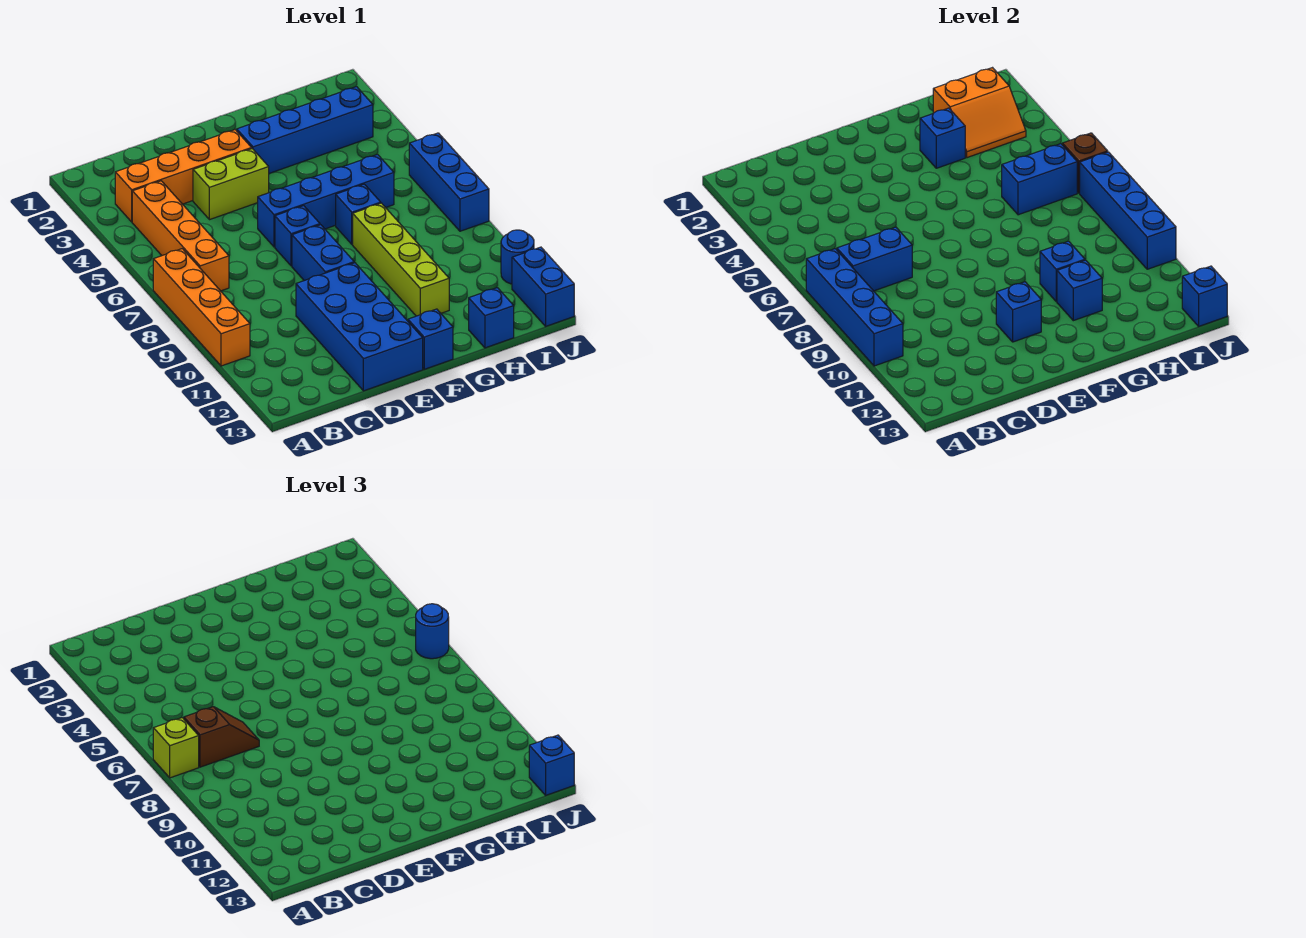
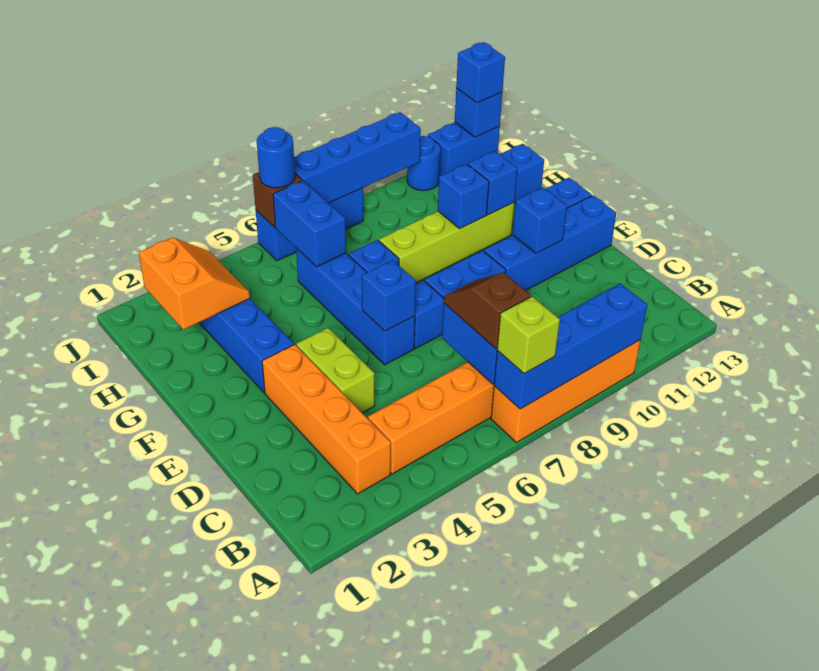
blue brick D10:E13 level 1 -> blue brick E10:E13 level 1
blue brick G3 level 2 -> blue brick E6 level 2

